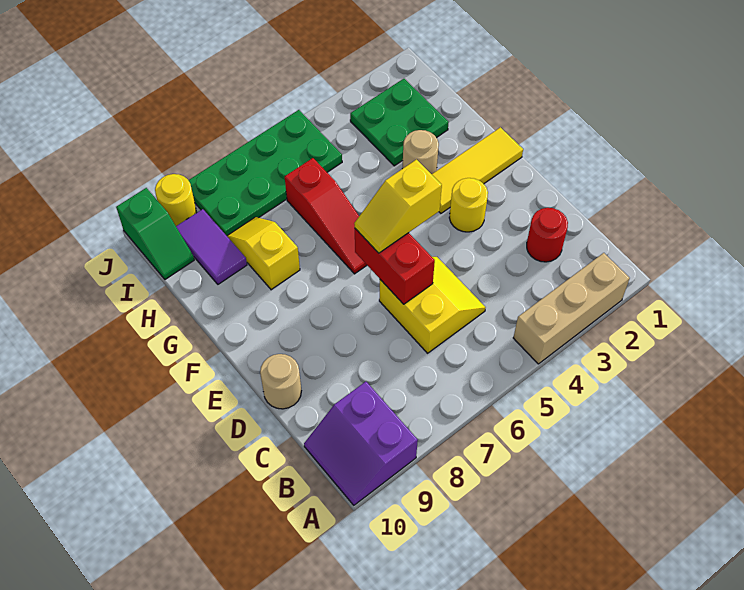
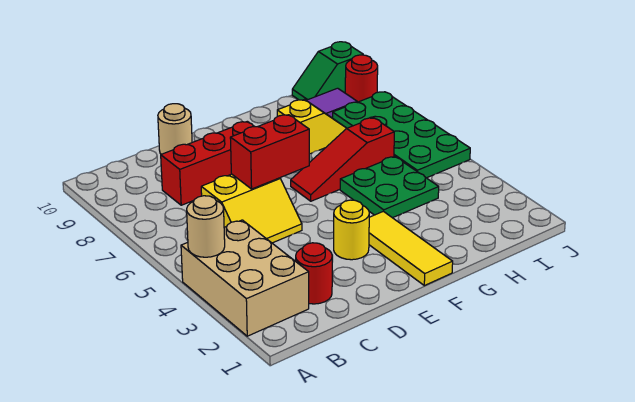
tan brick A2:A4 level 1 -> tan brick A2:B4 level 1
purple slope A9:B10 level 1 top 9 -> none
none -> red brick C8:E8 level 1
yellow slope E5:E6 level 3 top 5 -> none
tan round brick G3 level 1 -> tan round brick A4 level 2
green plate H2:I3 level 1 -> green plate G4:H5 level 1
yellow round brick J9 level 1 -> red round brick J9 level 1

